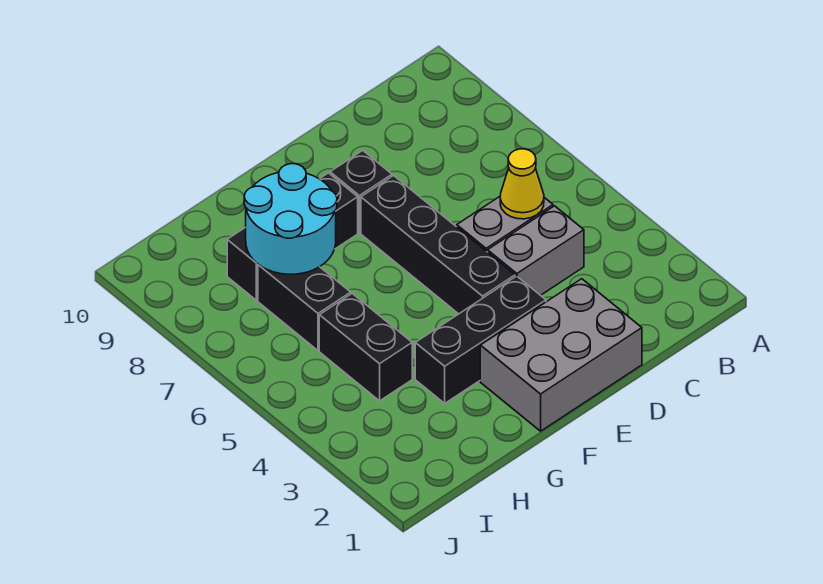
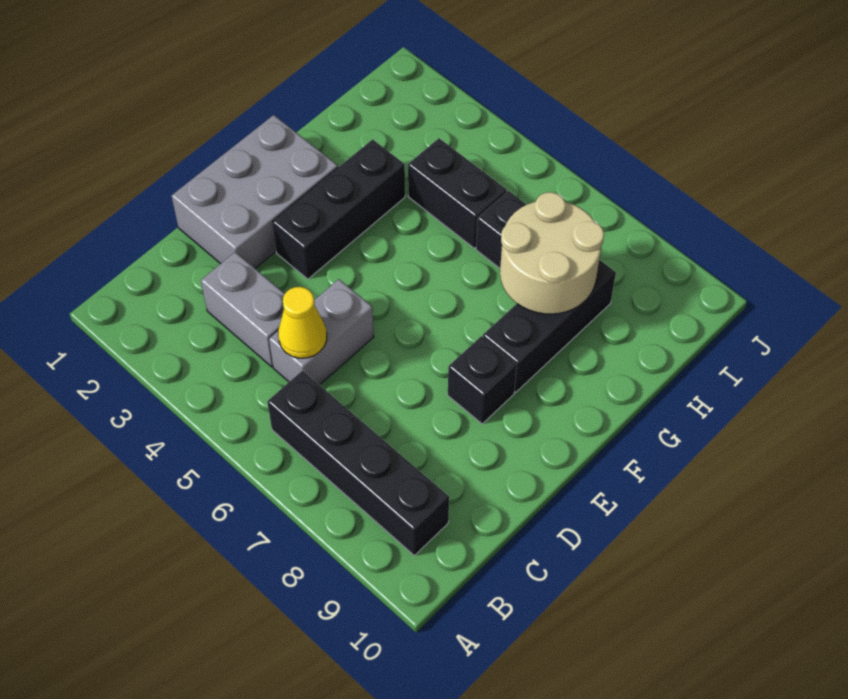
grey brick C4:D4 level 1 -> grey brick C3:C4 level 1
black brick E4:E7 level 1 -> black brick B6:B9 level 1
cyan round brick G7:H8 level 2 -> tan round brick G7:H8 level 2

